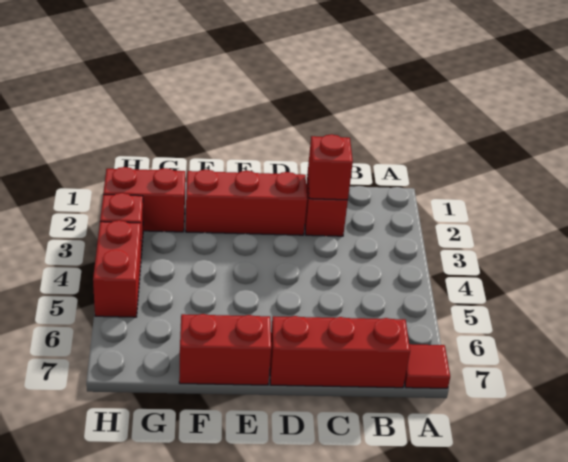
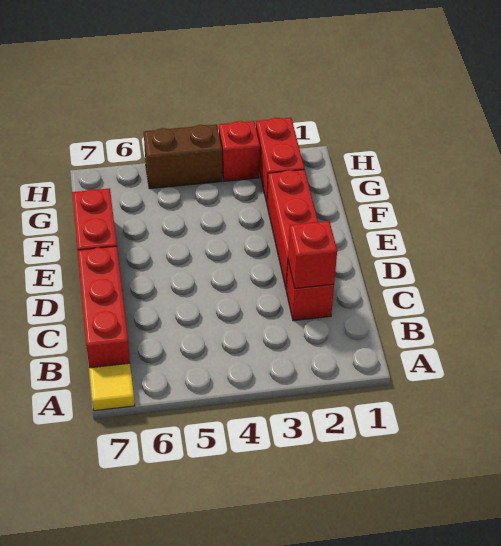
red tile A7 level 1 -> yellow tile A7 level 1
red brick H4:H5 level 1 -> brown brick H4:H5 level 1

